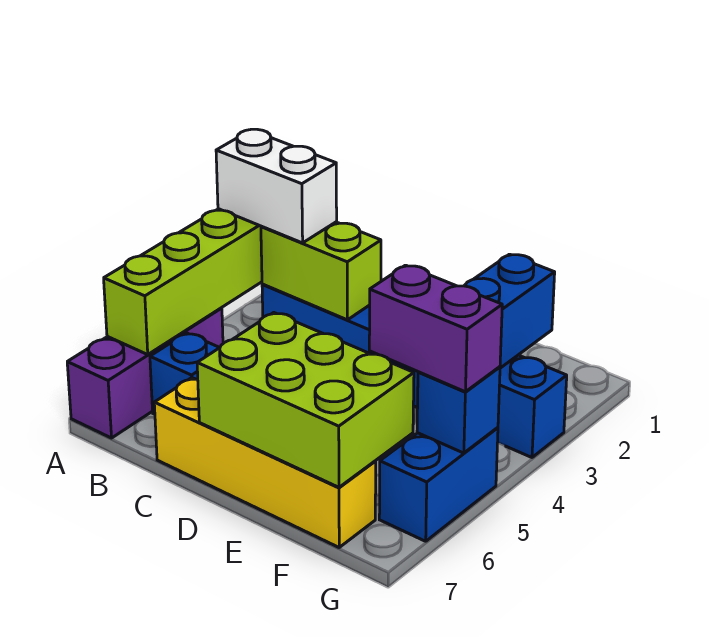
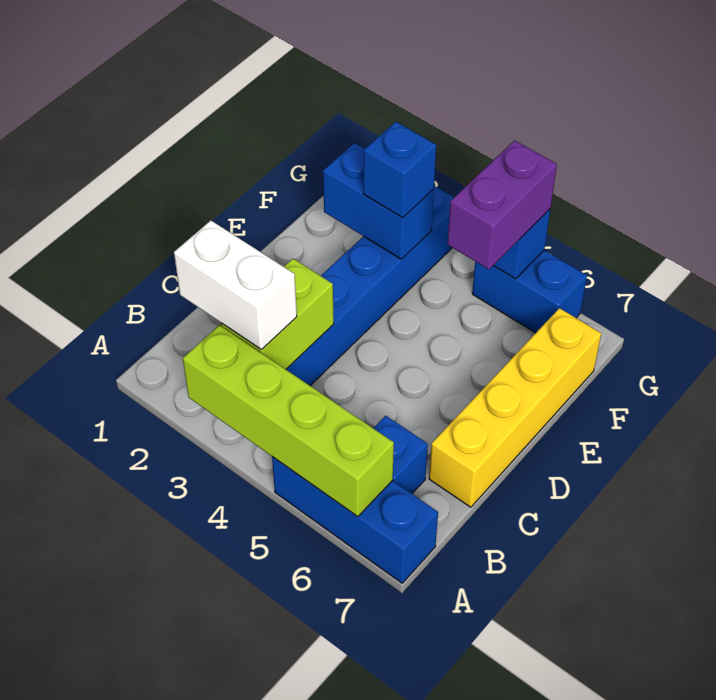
white brick A3:B3 level 3 -> white brick B2:B3 level 3
purple brick A5:A7 level 1 -> blue brick A5:A7 level 1
lime brick D6:F7 level 2 -> none
none -> blue brick F3 level 3

